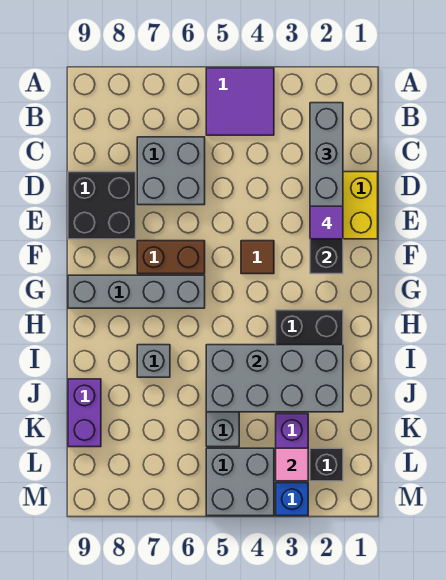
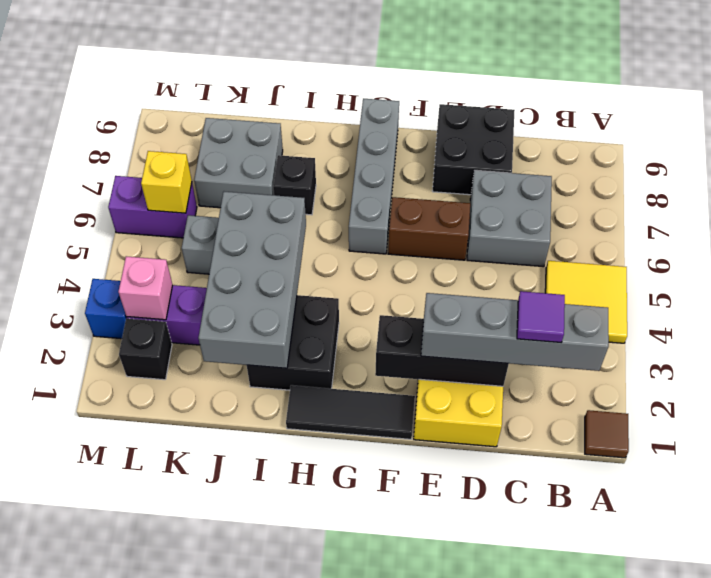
purple tile A4:B5 level 1 -> yellow tile A4:B5 level 1
purple tile E2 level 4 -> purple tile C2 level 4
none -> black tile F1:H1 level 1
brown tile F4 level 1 -> brown tile A1 level 1
brown brick F6:F7 level 1 -> brown brick E6:F6 level 1
grey brick I7 level 1 -> black brick I7 level 1
purple brick J9:K9 level 1 -> purple brick L6:M6 level 1
pink tile L3 level 2 -> pink brick L3 level 2
grey brick L4:M5 level 1 -> grey brick J7:K8 level 1
none -> yellow brick L6 level 2

